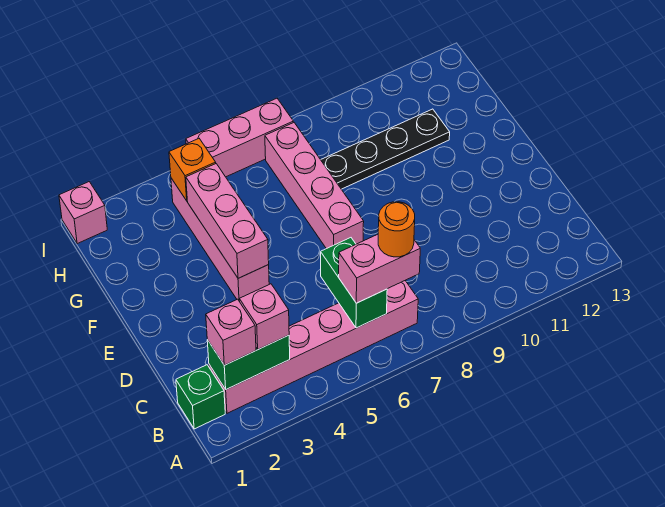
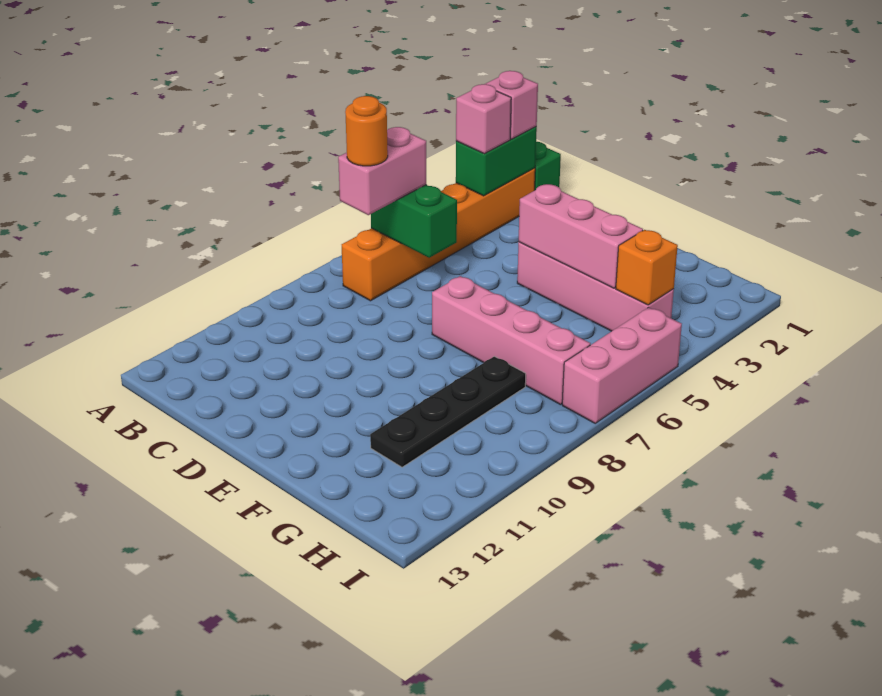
pink brick B2:B7 level 1 -> orange brick B2:B7 level 1
pink brick I1 level 1 -> none

